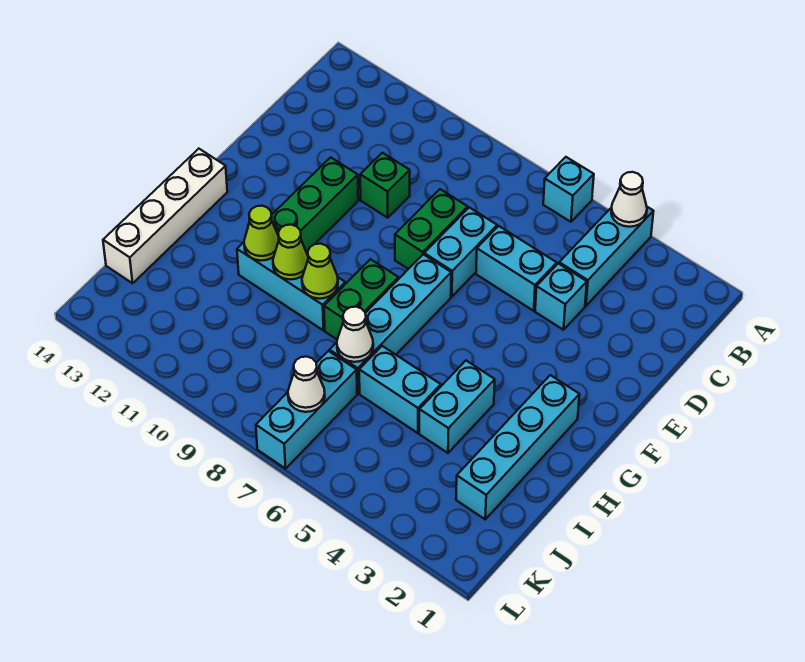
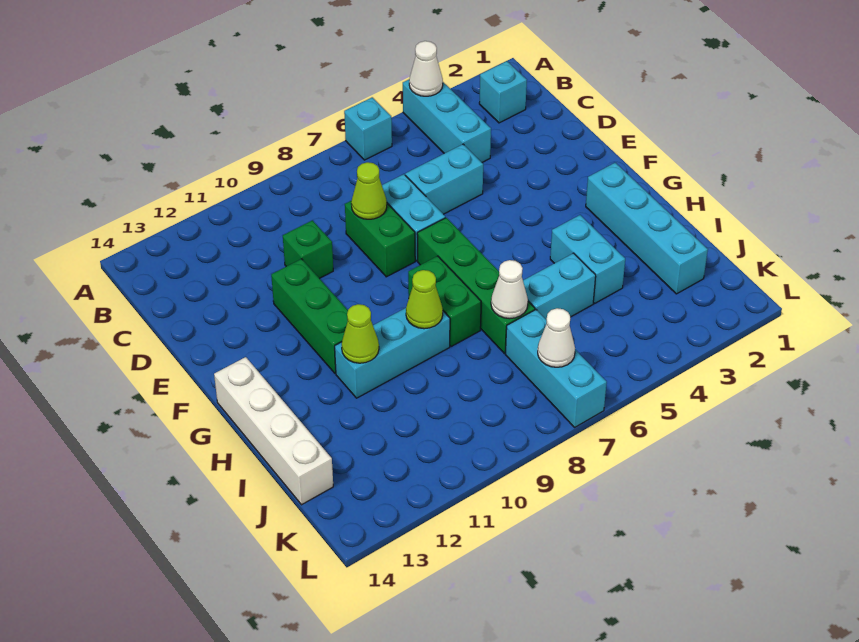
cyan brick D4 level 1 -> cyan brick B2 level 1
cyan brick F7:I7 level 1 -> green brick F7:I7 level 1
lime cone H10 level 2 -> lime cone D8 level 2

